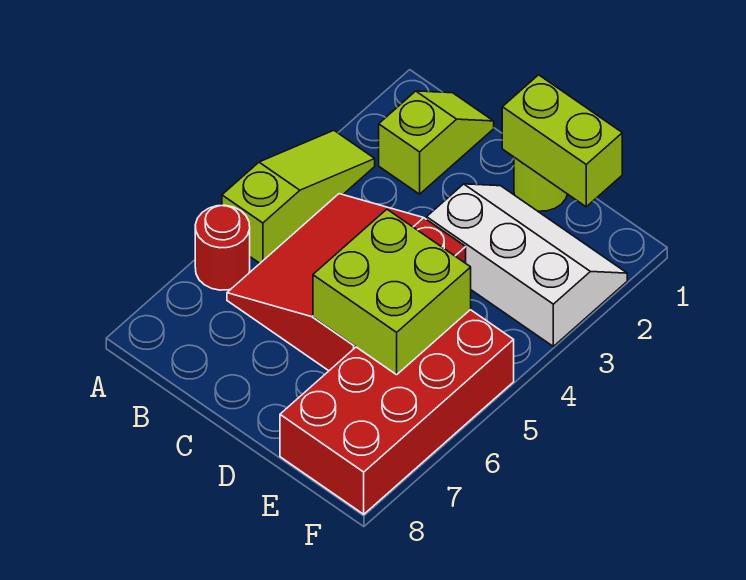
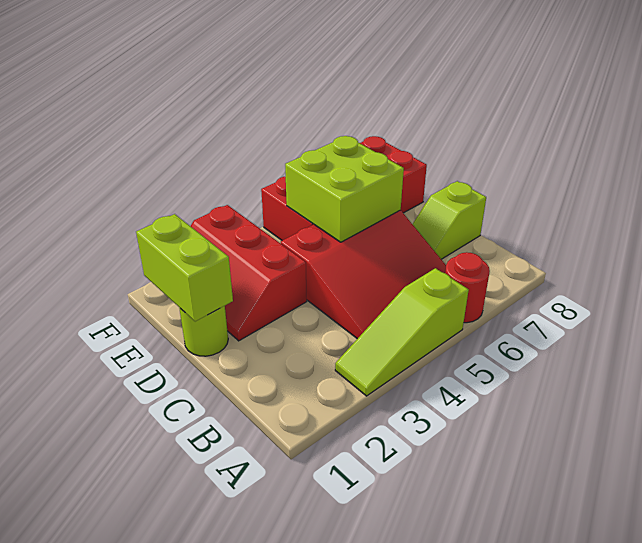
lime slope B1:B2 level 1 top 2 -> lime slope C7:C8 level 1 top 8
white slope D2:F3 level 1 top 3 -> red slope D2:F3 level 1 top 3

